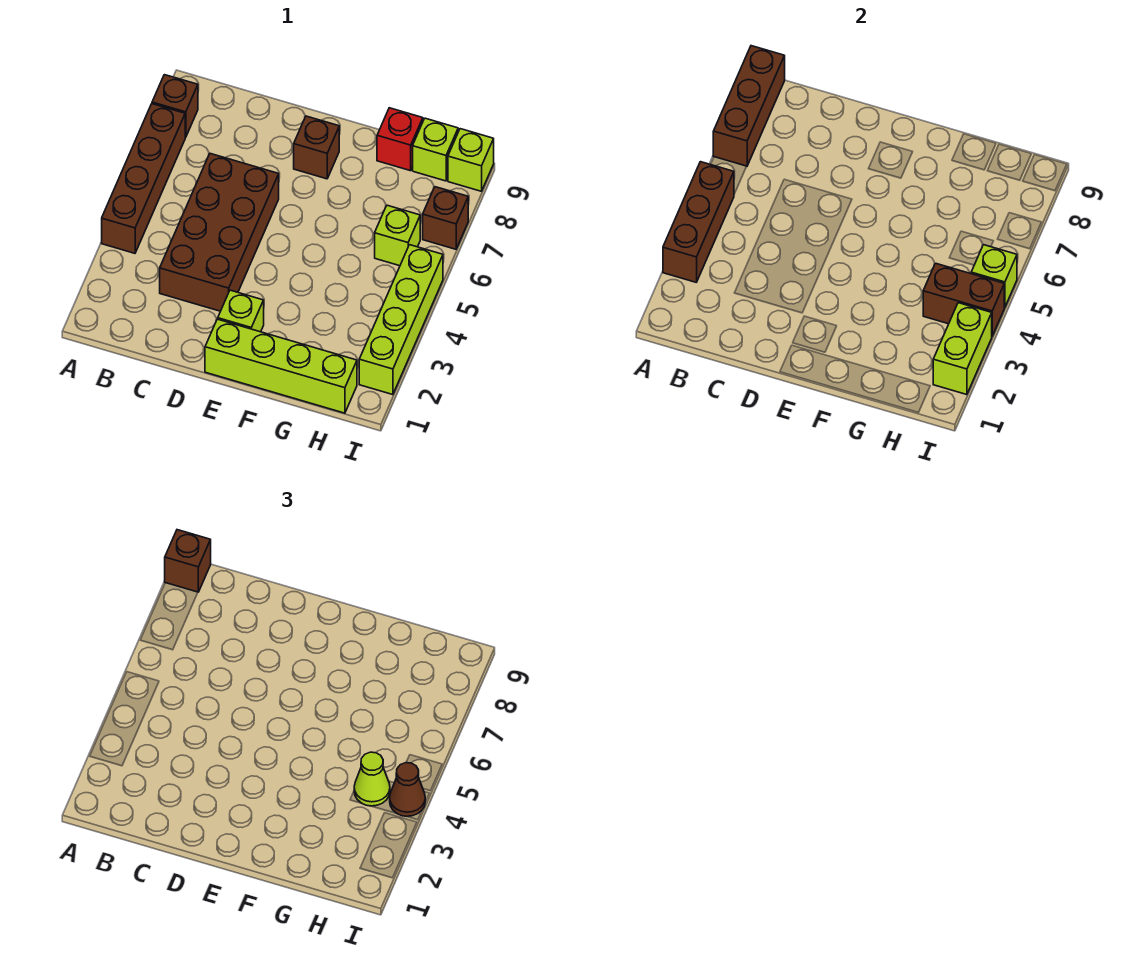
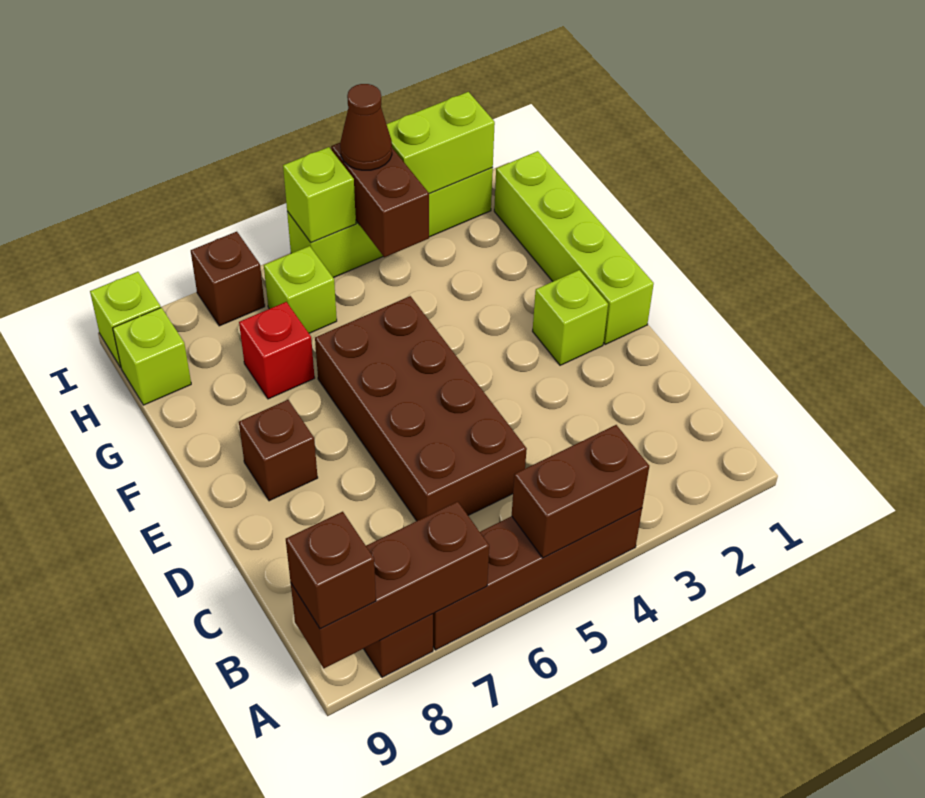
brown brick A3:A5 level 2 -> brown brick A4:A5 level 2
brown brick C3:D6 level 1 -> brown brick C5:F6 level 1
red brick G9 level 1 -> red brick G7 level 1
lime cone H4 level 3 -> none

